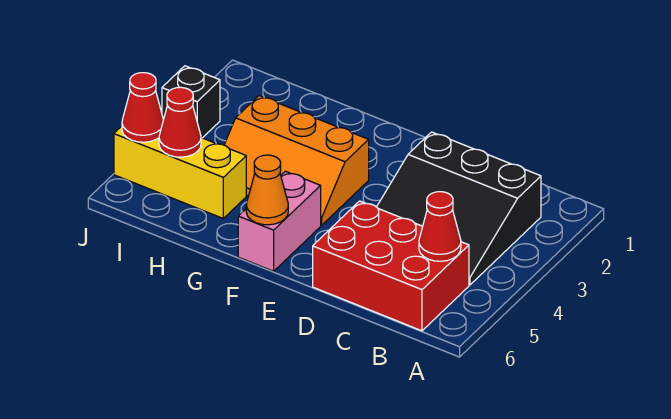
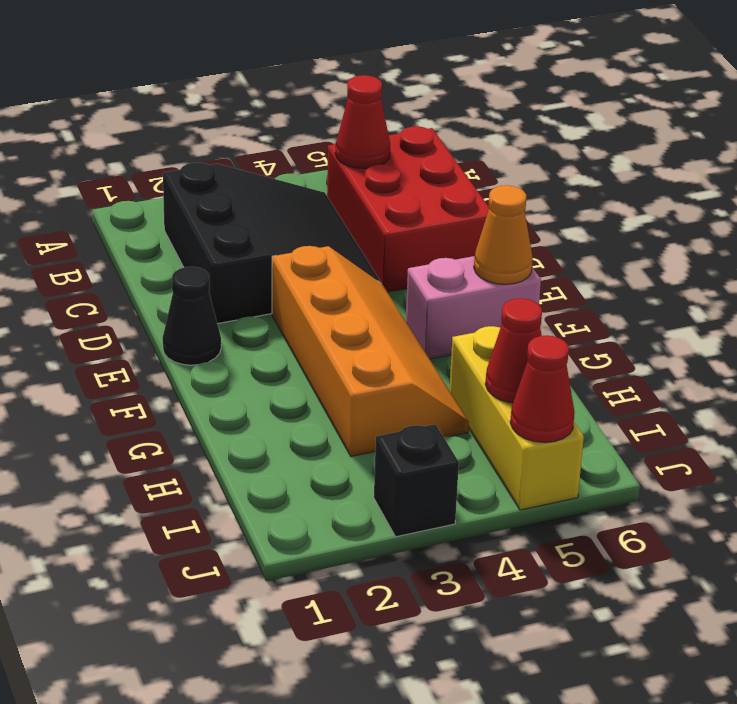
none -> black cone E1 level 1
orange slope F3:H4 level 1 top 3 -> orange slope E3:H4 level 1 top 3

